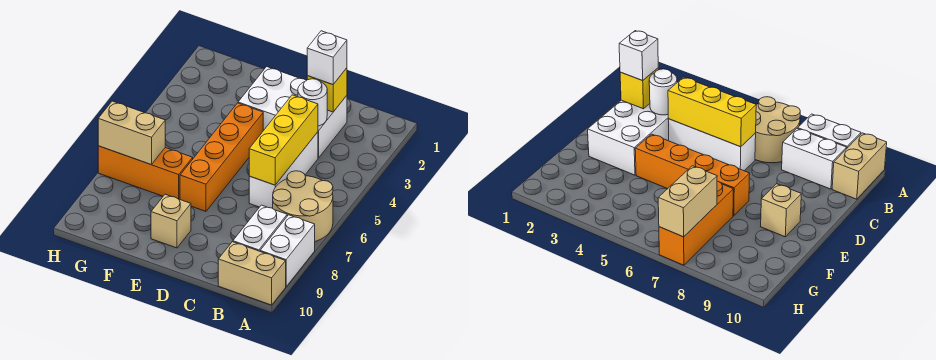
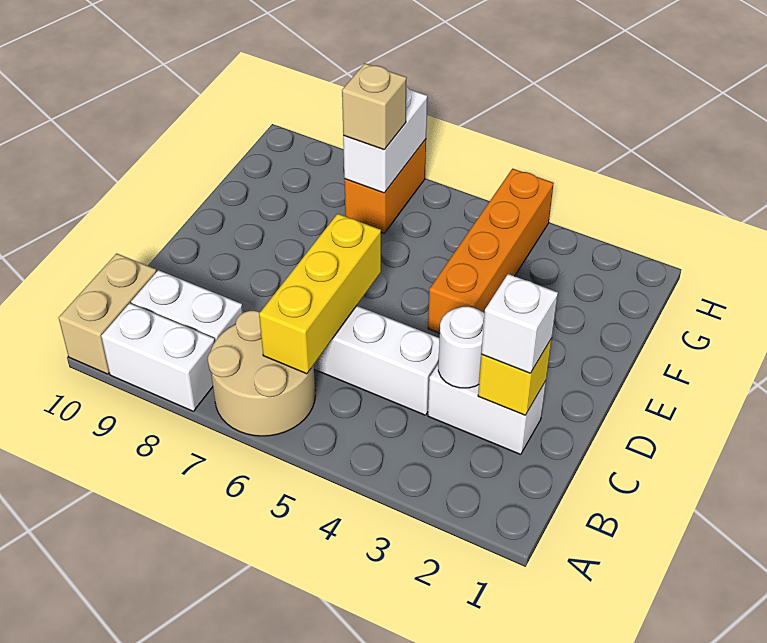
white brick C2:E3 level 1 -> white brick C2:C3 level 1
yellow brick C4:C6 level 2 -> yellow brick B6:D6 level 2
orange brick E4:E7 level 1 -> orange brick E4:H4 level 1
tan brick E9 level 1 -> tan brick G7 level 3
orange brick F7:H7 level 1 -> orange brick G7:H7 level 1
tan brick G7:H7 level 2 -> white brick G7:H7 level 2

